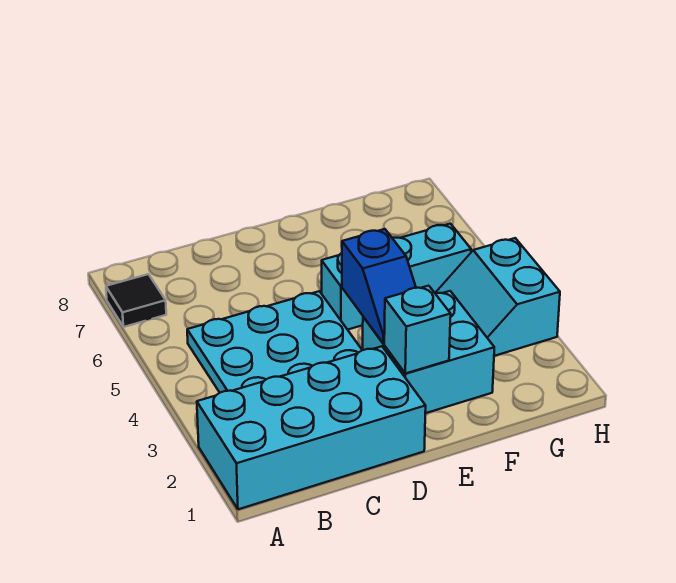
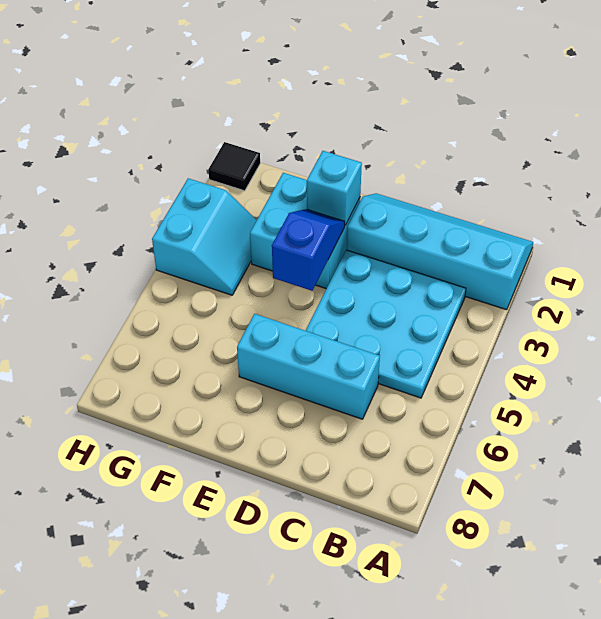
cyan brick A1:D2 level 1 -> cyan slope A1:D2 level 1 top 2
black tile A7 level 1 -> black tile H1 level 1
cyan brick E5:G5 level 1 -> cyan brick C6:E6 level 1

